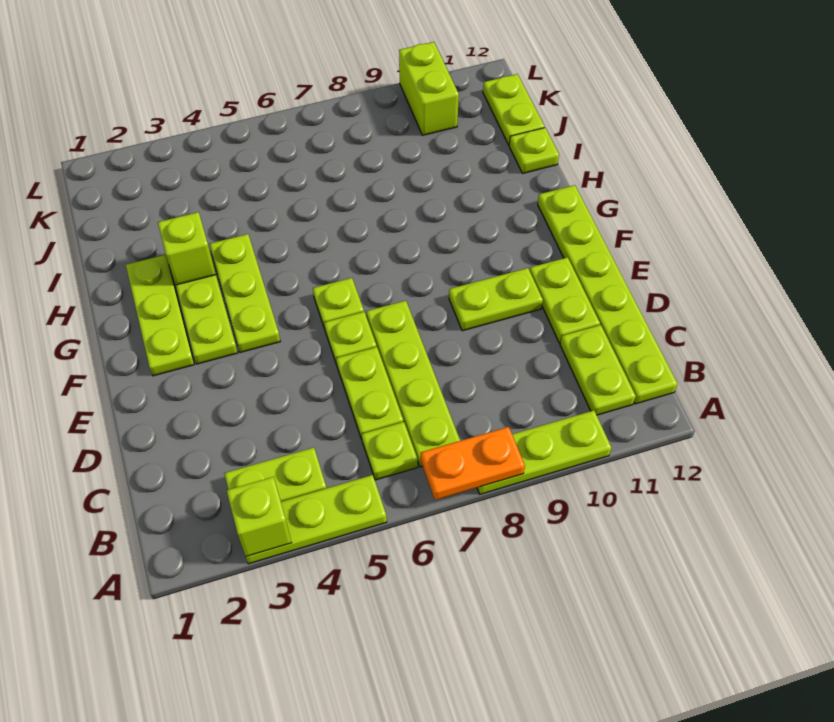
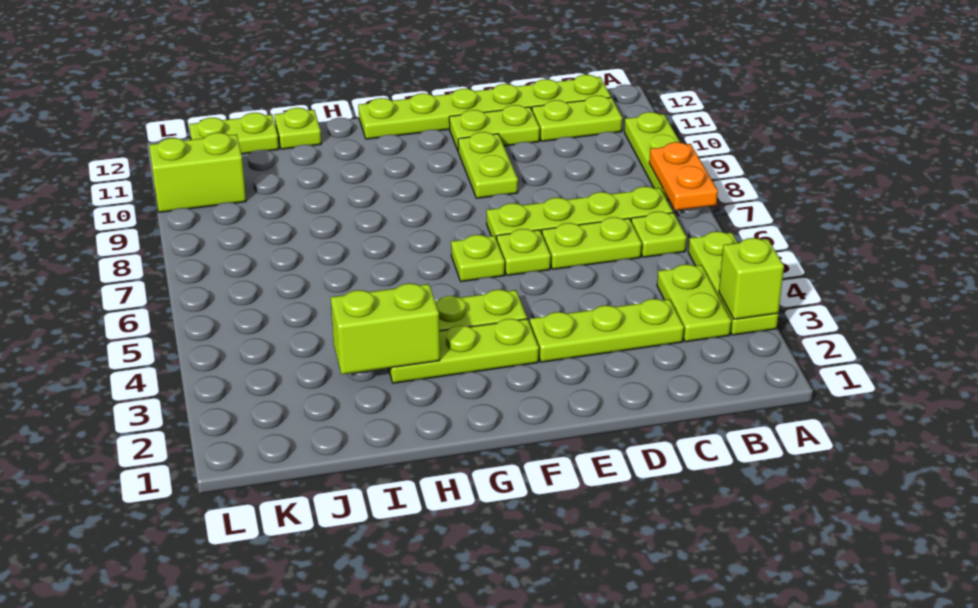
lime plate F2:H2 level 1 -> lime plate C3:E3 level 1
lime brick H3 level 2 -> lime brick H3:I3 level 2

